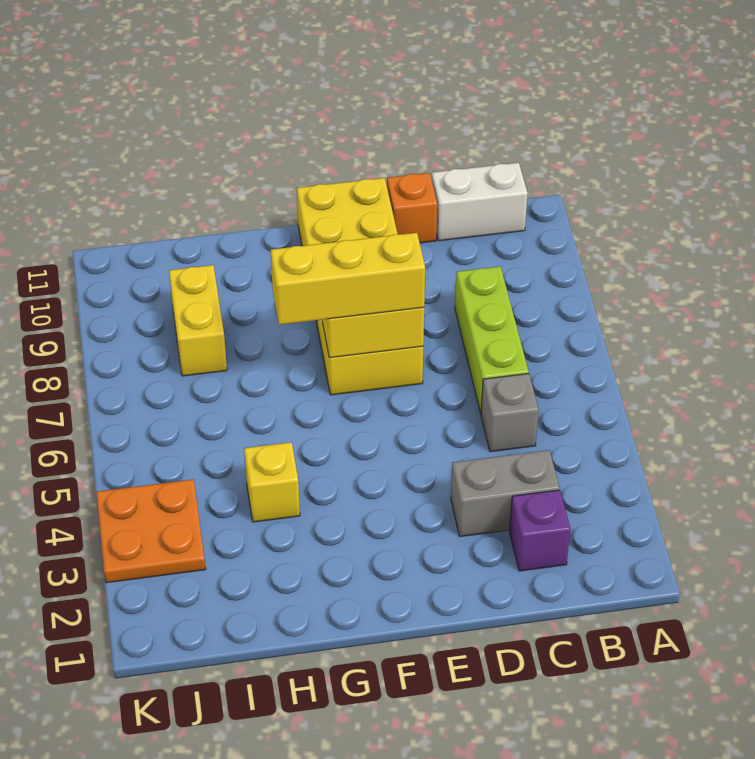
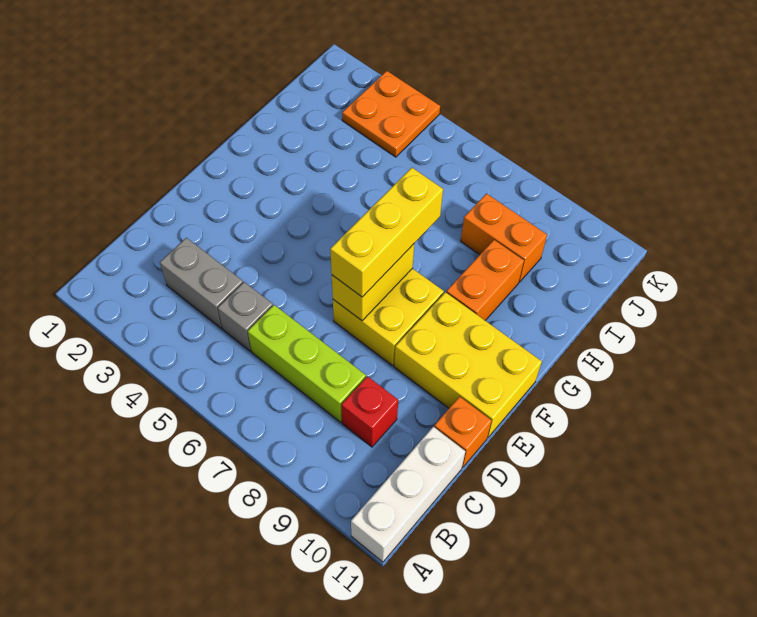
white brick B11:C11 level 1 -> white brick A11:C11 level 1
purple brick C2 level 1 -> none
grey brick C3:D3 level 1 -> grey brick C3:C4 level 1
none -> red brick C9 level 1
none -> orange brick G9:H9 level 1
yellow brick H4 level 1 -> none
yellow brick I8:I9 level 1 -> orange brick I8:I9 level 1

